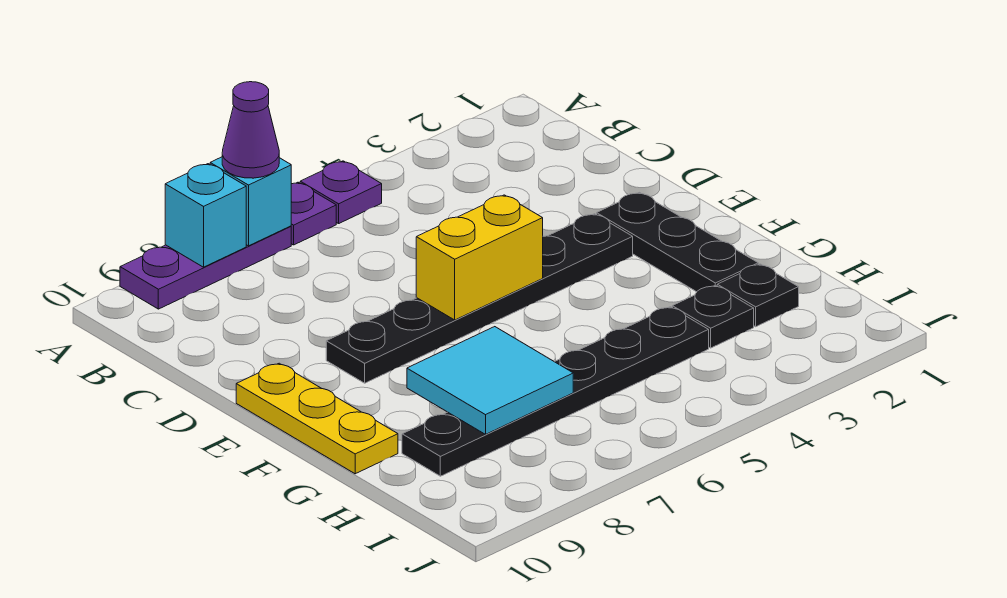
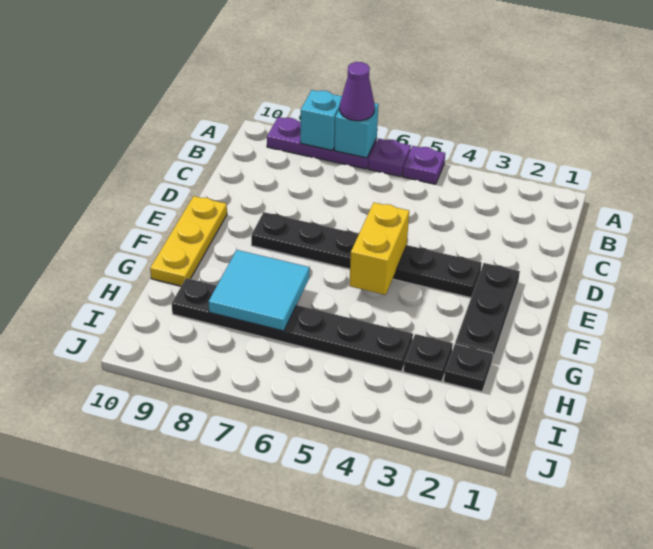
yellow brick E5:E6 level 2 -> yellow brick E5:F5 level 2

